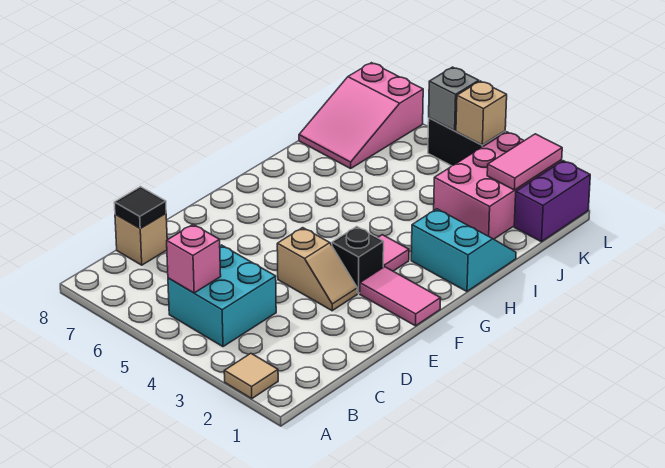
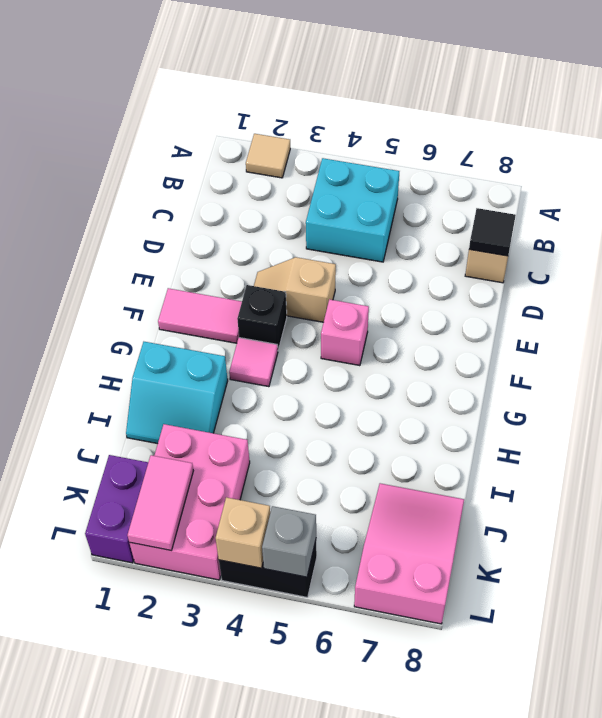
pink brick B5 level 2 -> pink brick F5 level 1

